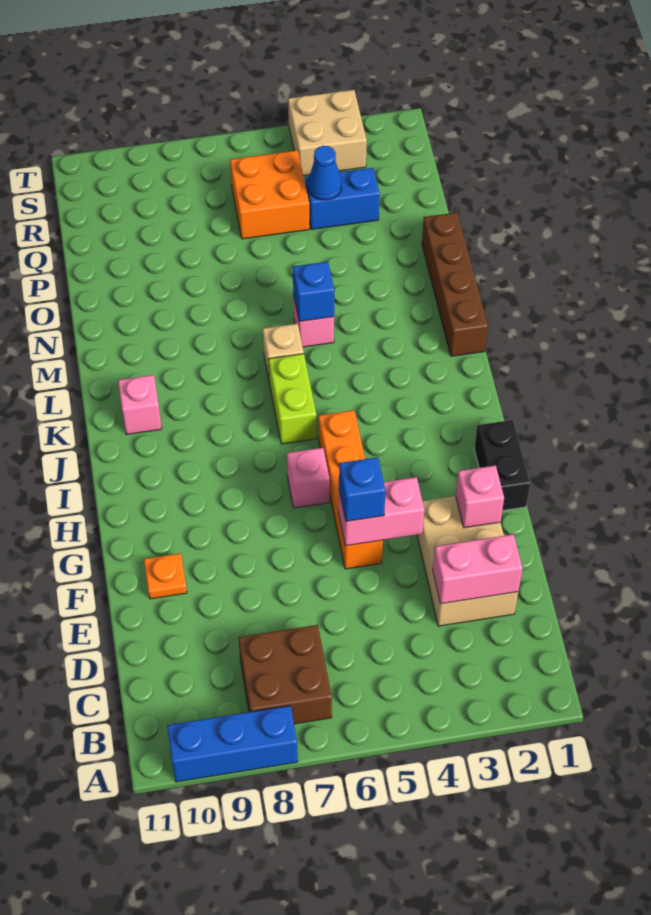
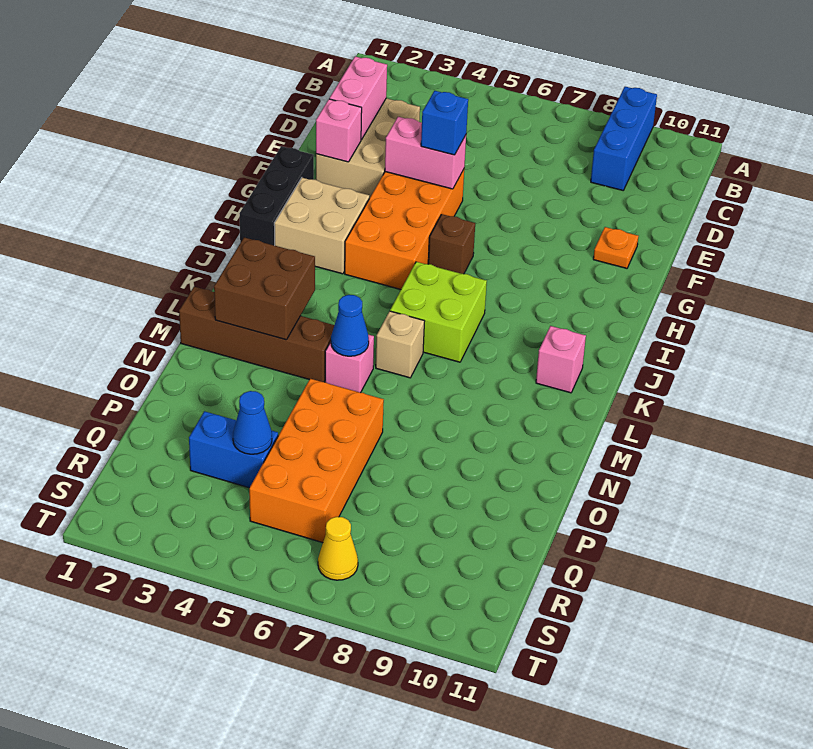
blue brick A8:A10 level 1 -> blue brick A9:C9 level 1
brown brick B7:C8 level 1 -> brown brick L2:M3 level 2
pink brick D2:D3 level 2 -> pink brick D2:E2 level 2
orange brick F5:I5 level 1 -> orange brick F4:I5 level 1
black brick G1:H1 level 1 -> black brick G1:I1 level 1
pink brick H6 level 1 -> brown brick H6 level 1
lime brick J6:K6 level 1 -> lime brick J6:K7 level 1
brown brick L1:O1 level 1 -> brown brick M1:M4 level 1
blue brick M5 level 2 -> blue cone M5 level 2
orange brick Q5:R6 level 1 -> orange brick O5:R6 level 1
tan brick S3:T4 level 1 -> tan brick H2:I3 level 1
none -> yellow cone S7 level 1

